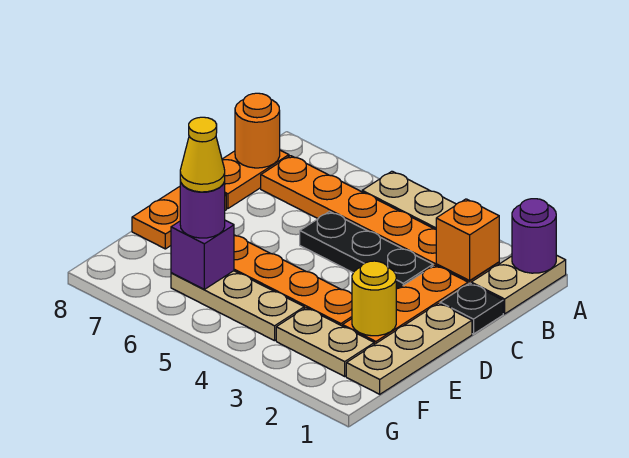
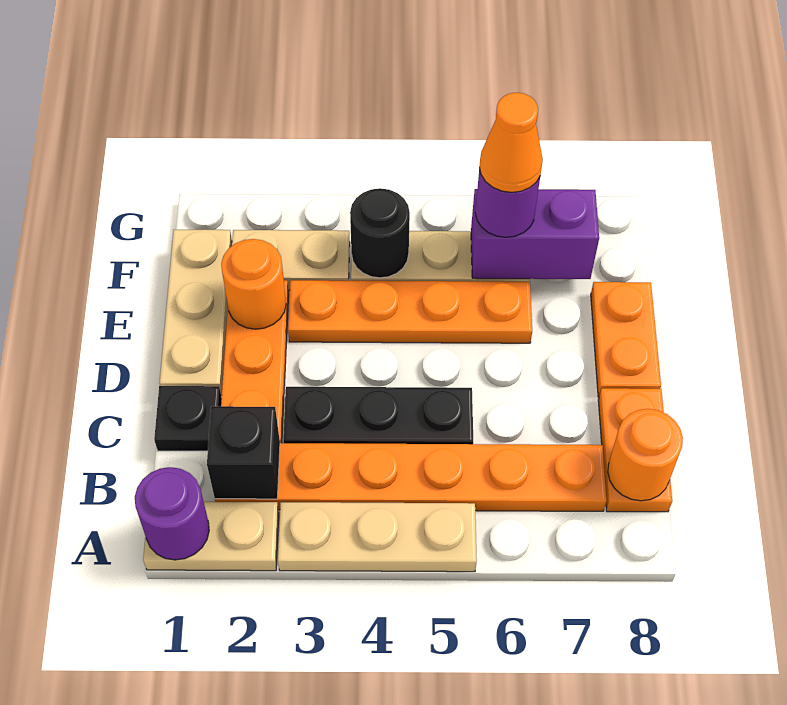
tan plate A1:B1 level 1 -> tan plate A1:A2 level 1
orange brick B2 level 2 -> black brick B2 level 2
yellow round brick E2 level 2 -> orange round brick E2 level 2
none -> black round brick F4 level 2
purple brick F6 level 2 -> purple brick F6:F7 level 2
yellow cone F6 level 4 -> orange cone F6 level 4

